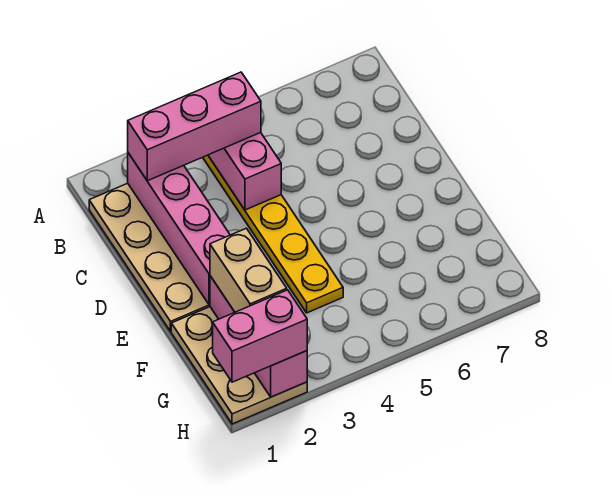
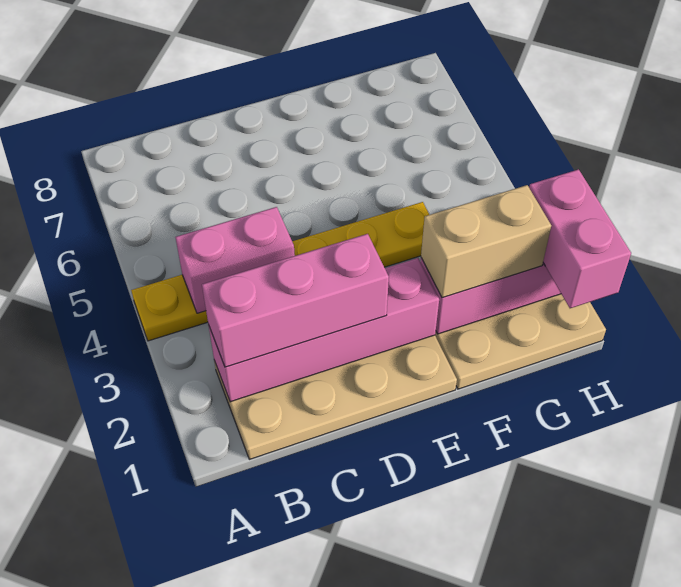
pink brick B2:B4 level 3 -> pink brick B2:D2 level 3

